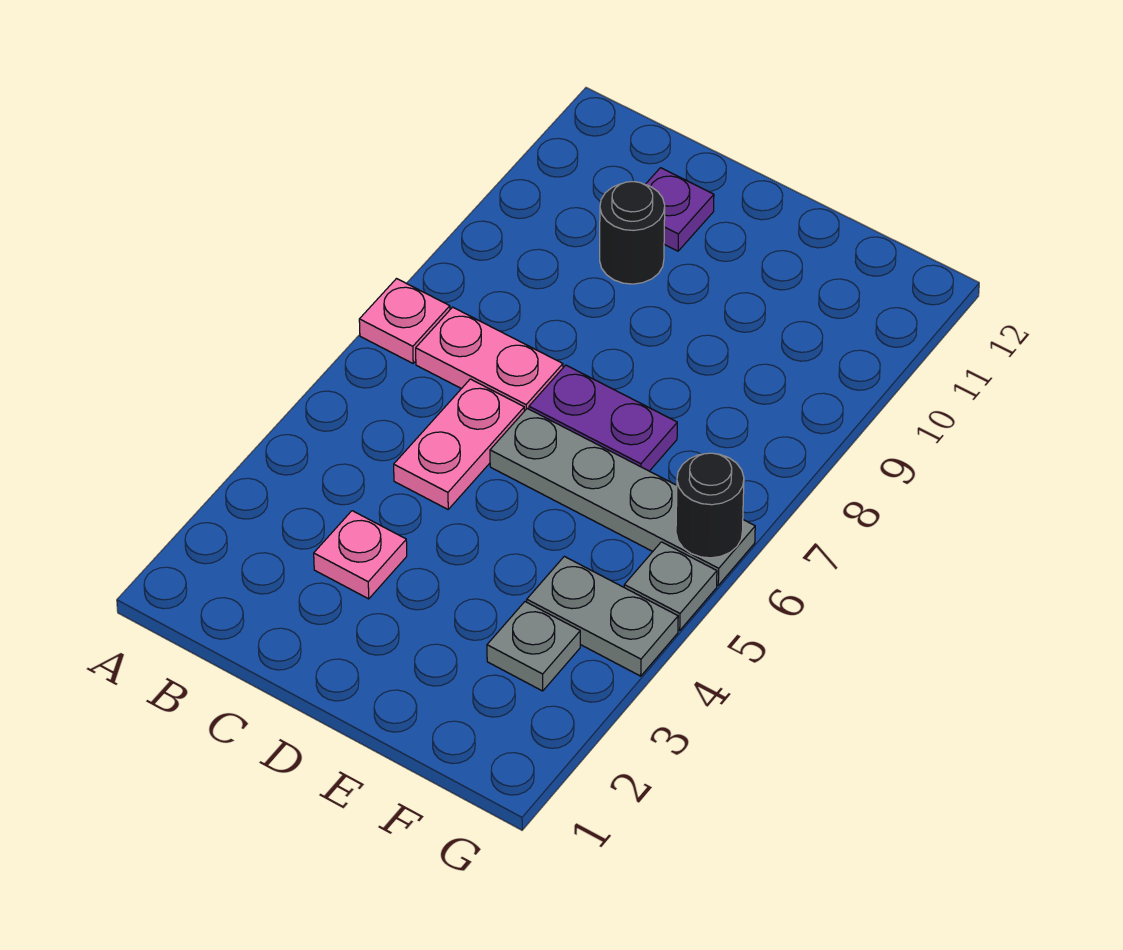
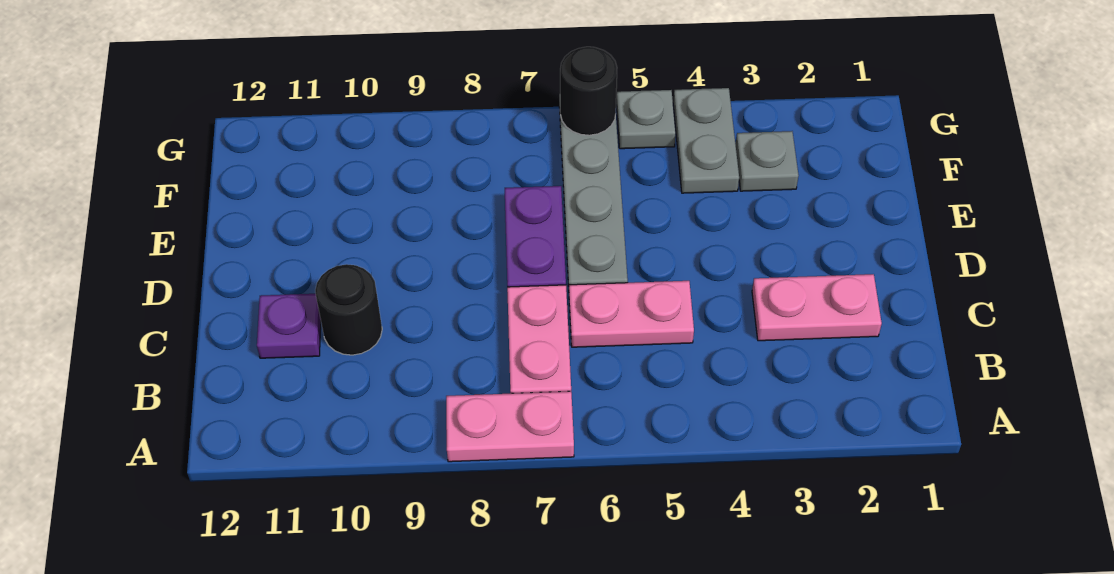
pink plate A7 level 1 -> pink plate A7:A8 level 1
pink plate C3 level 1 -> pink plate C2:C3 level 1

